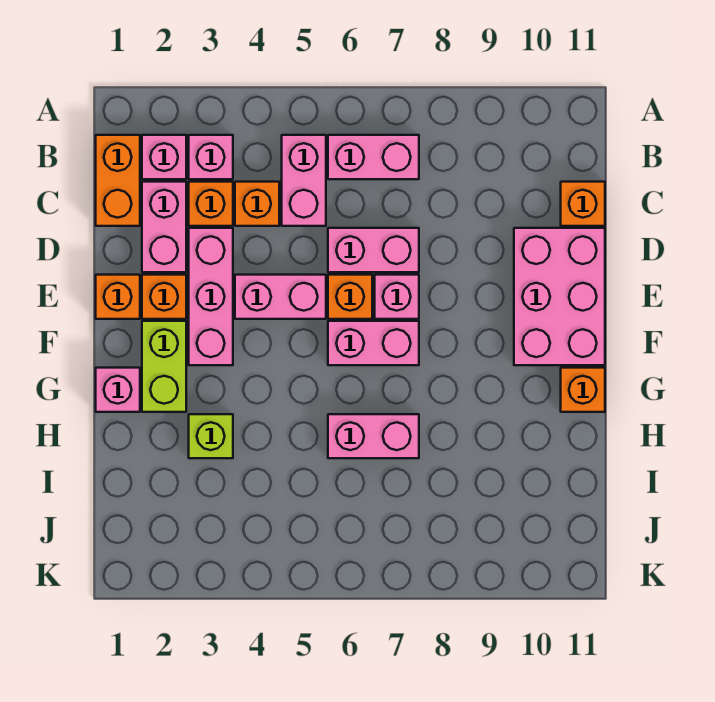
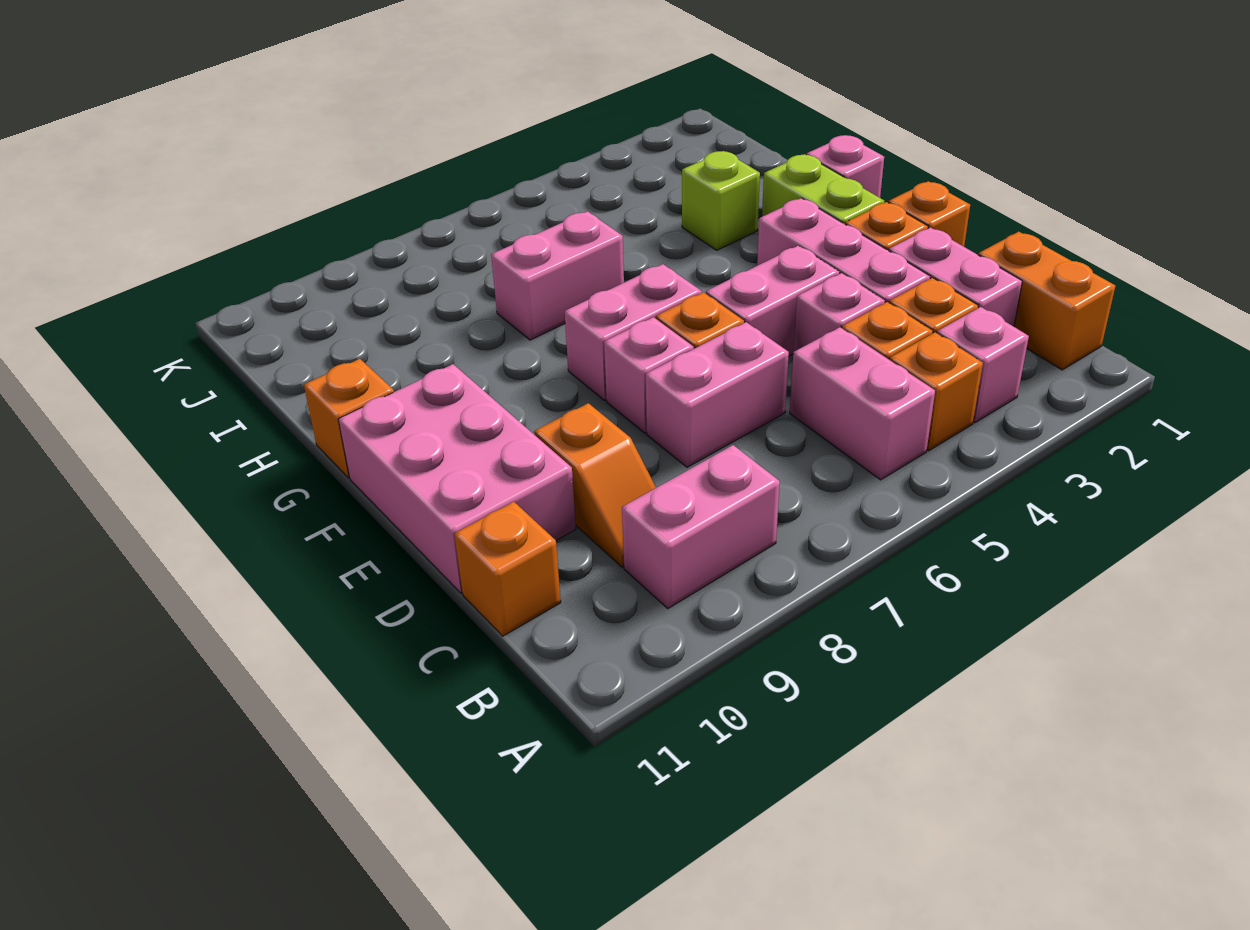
pink brick B2 level 1 -> pink brick D4 level 1
none -> orange brick B4 level 1
pink brick B6:B7 level 1 -> pink brick B8:B9 level 1
none -> orange slope C9:D9 level 1 top D

